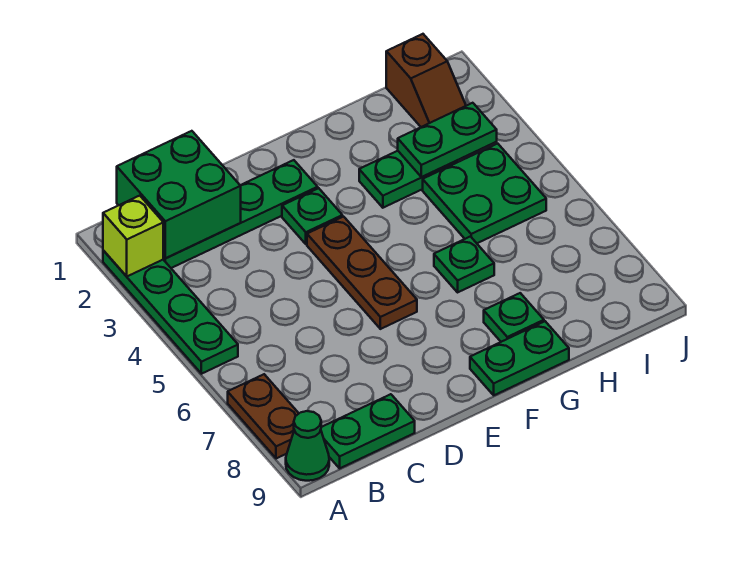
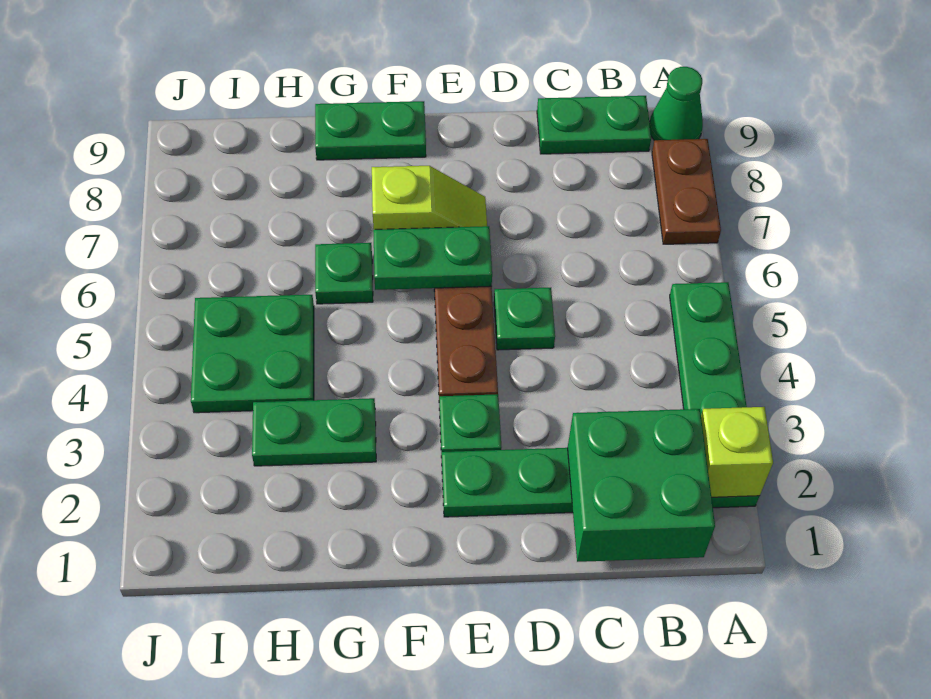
none -> lime slope E7:F7 level 1 top F
green plate G8 level 1 -> green plate D5 level 1
green plate H3:I3 level 2 -> green plate E6:F6 level 2
brown slope I1:I2 level 1 top 1 -> none

